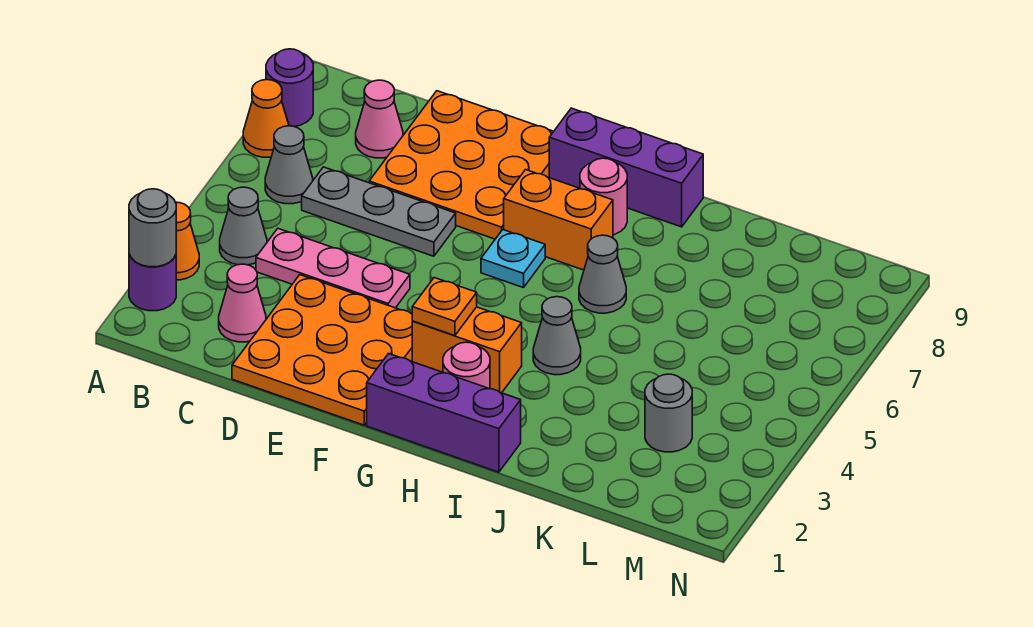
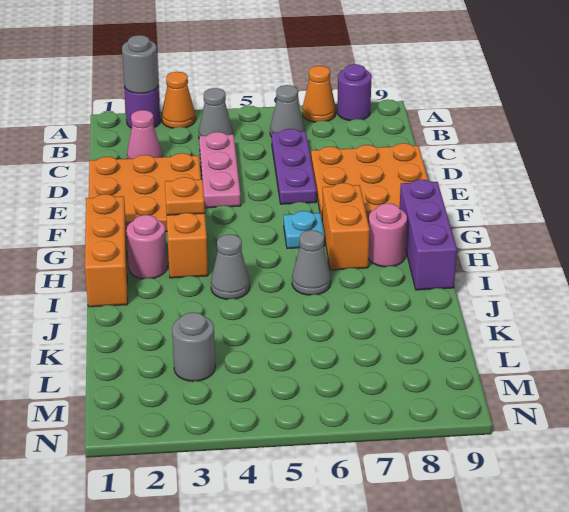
grey plate C6:E6 level 1 -> purple plate C6:E6 level 1
pink cone C8 level 1 -> none
purple brick G1:I1 level 1 -> orange brick G1:I1 level 1

